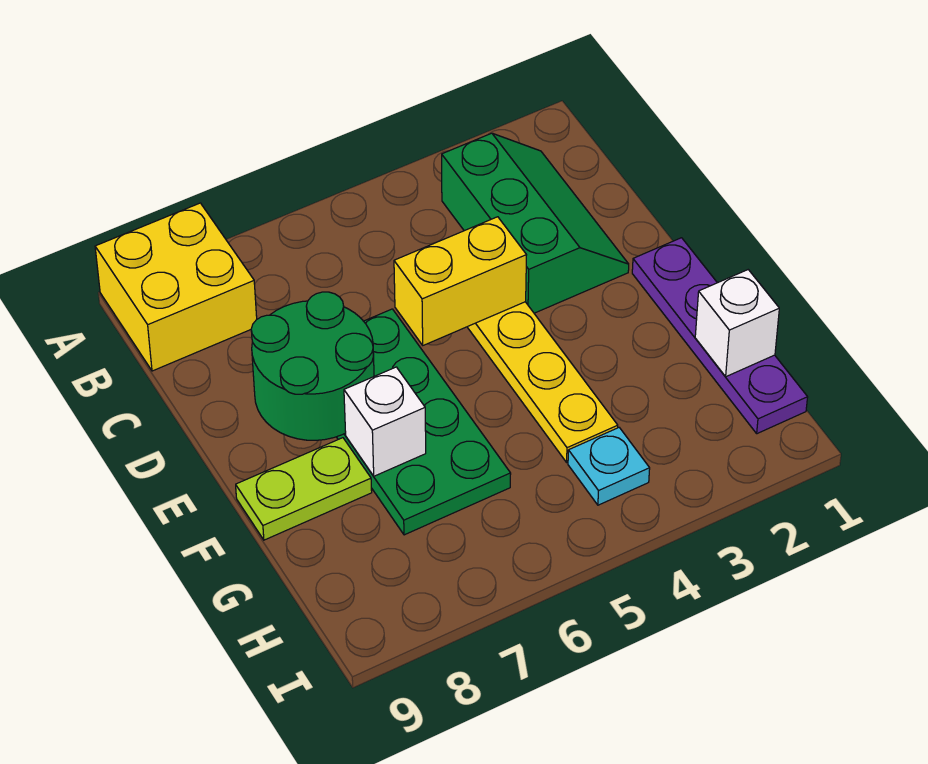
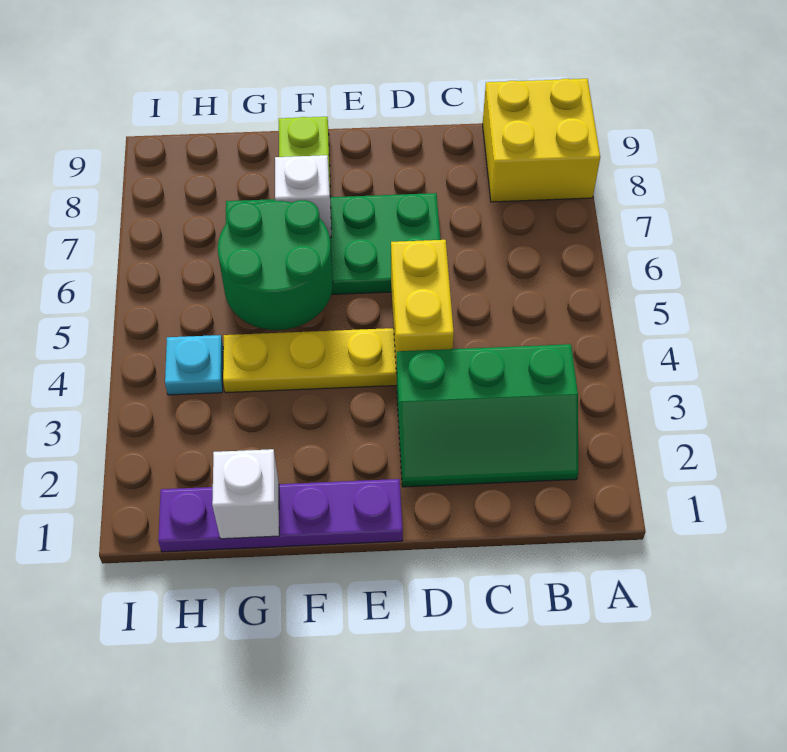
green round brick D7:E8 level 2 -> green round brick F5:G6 level 2

